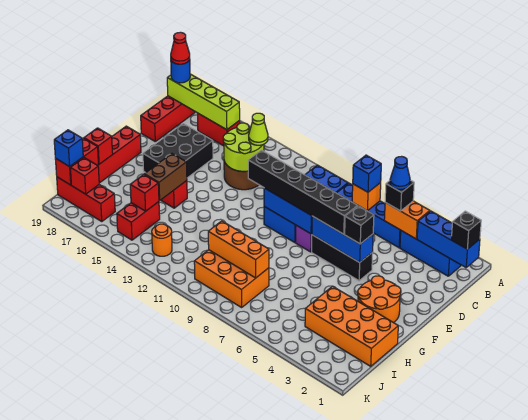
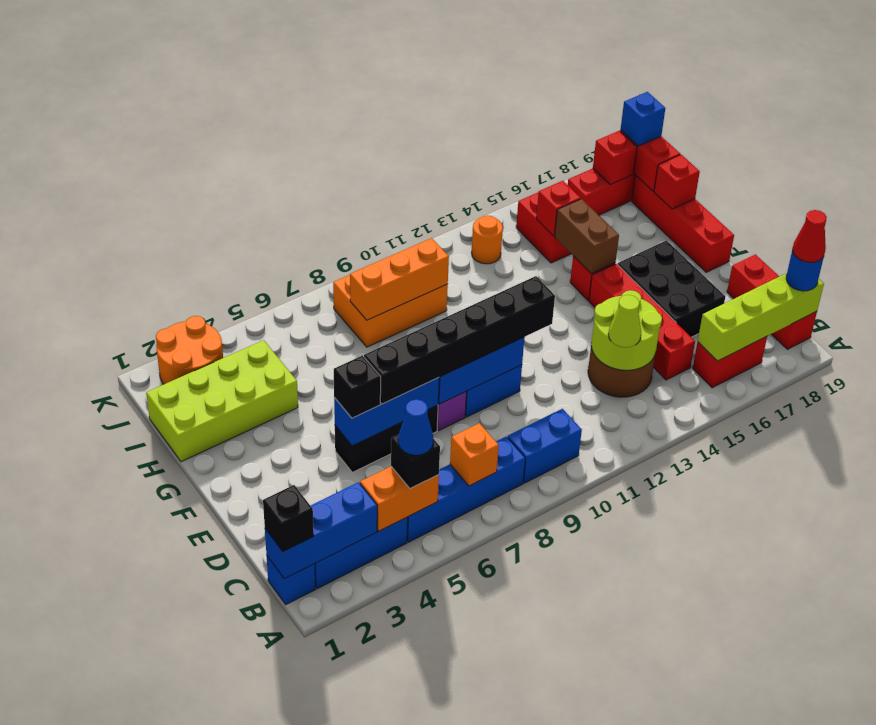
blue brick B7 level 3 -> blue brick B1 level 1
none -> red brick C15:F15 level 1
orange round brick F2:G3 level 1 -> orange round brick J2:K3 level 1
orange brick H1:I4 level 1 -> lime brick H1:I4 level 1

